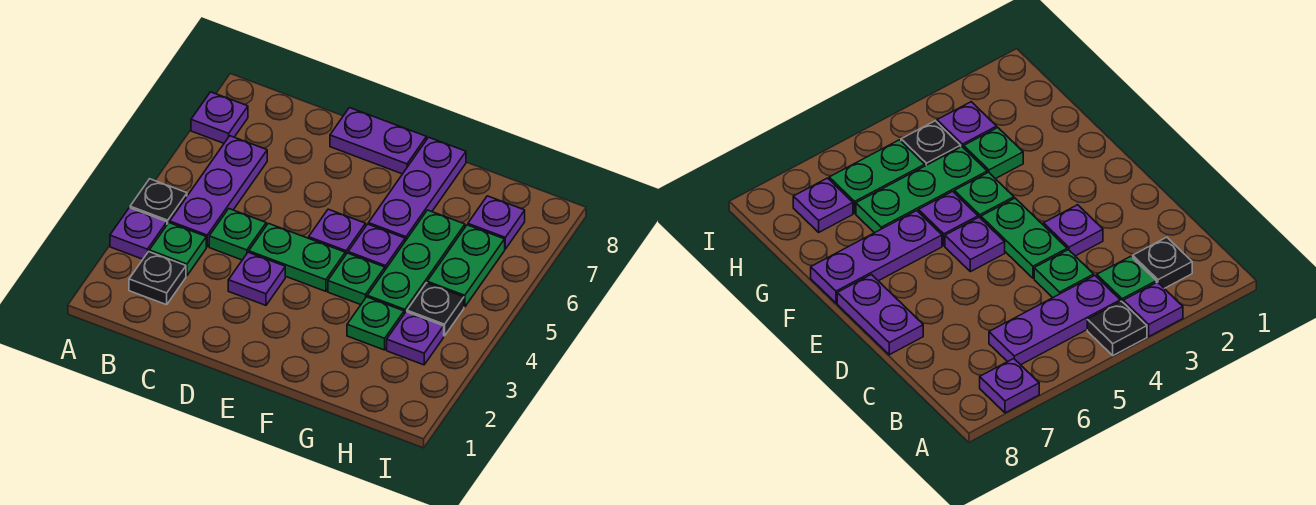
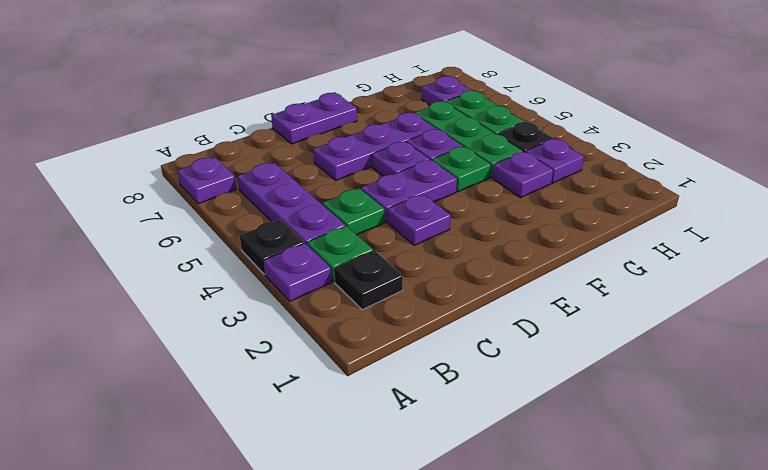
green plate D4:E4 level 1 -> purple plate D4:E4 level 1
purple plate F6:F8 level 1 -> purple plate D6:F6 level 1
green plate G3 level 1 -> purple plate G3 level 1

